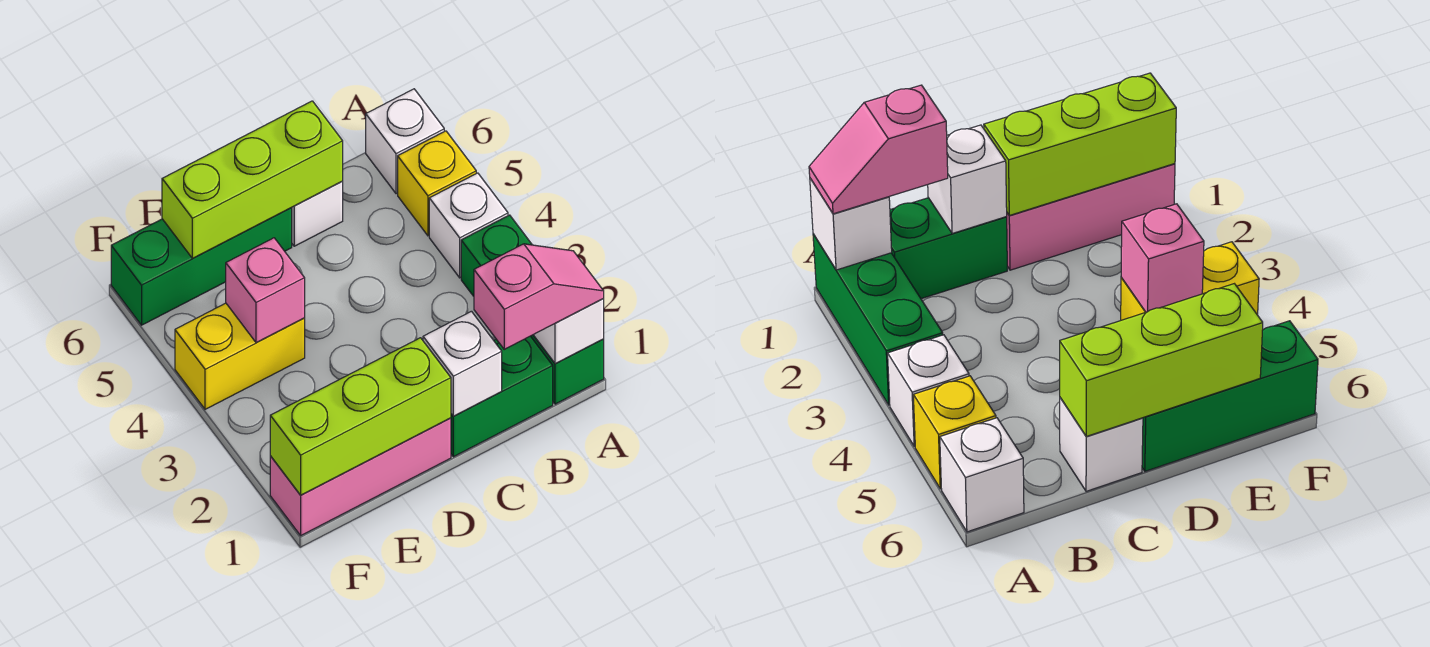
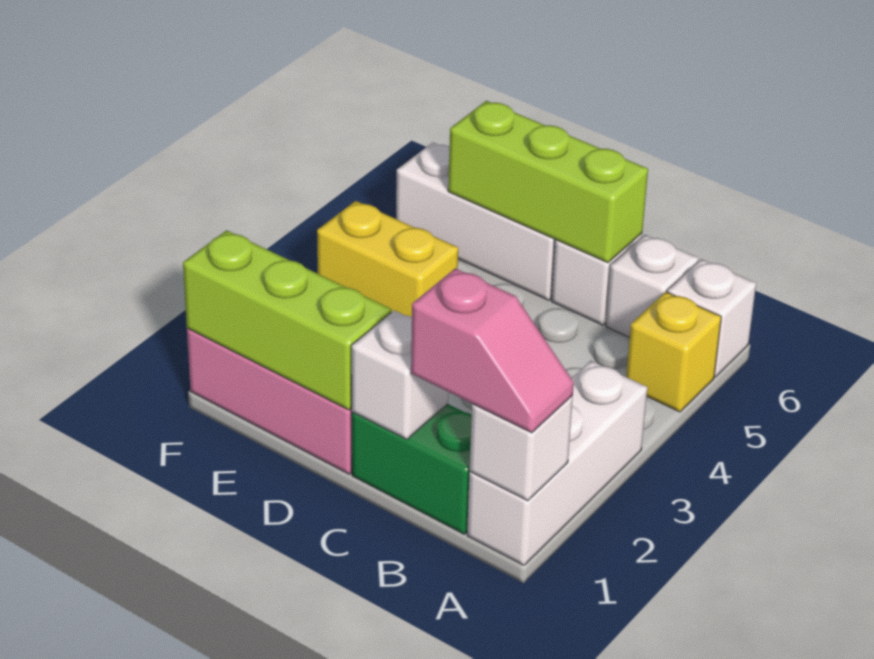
green brick A1:A3 level 1 -> white brick A1:A3 level 1
white brick A4 level 1 -> white brick B6 level 1
green brick D6:F6 level 1 -> white brick D6:F6 level 1
pink brick E4 level 2 -> none

